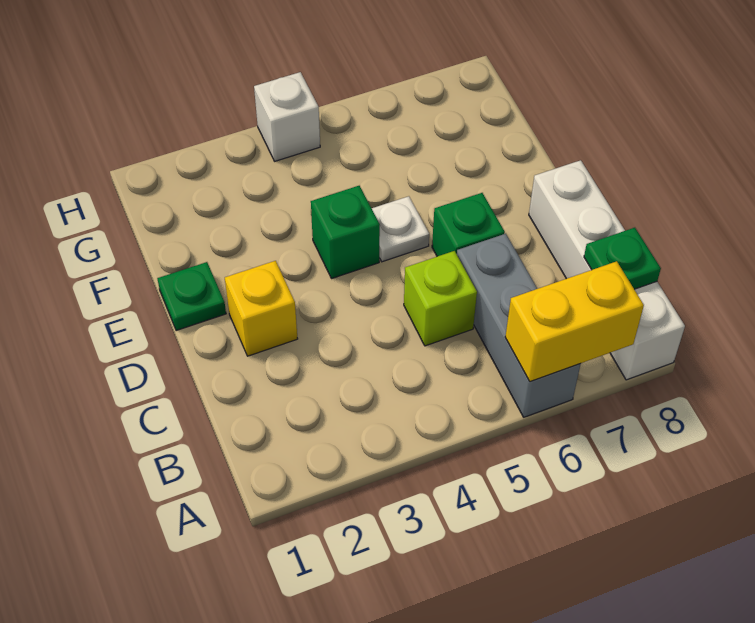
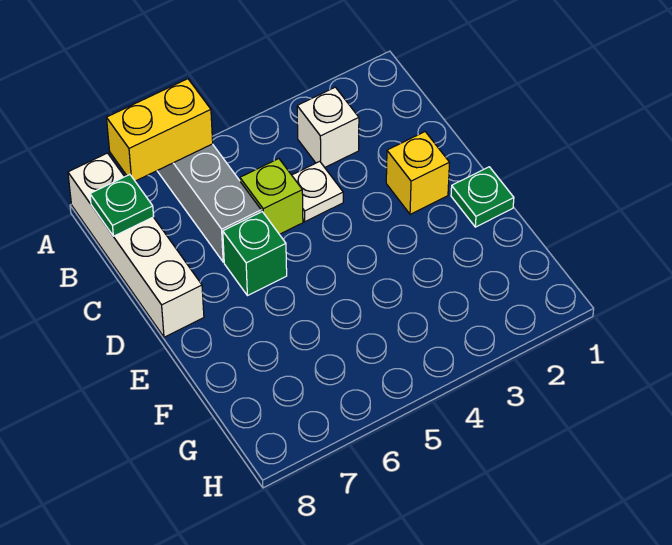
green brick E4 level 1 -> none
white plate E5 level 1 -> white plate C4 level 1
white brick H4 level 1 -> white brick B3 level 1

